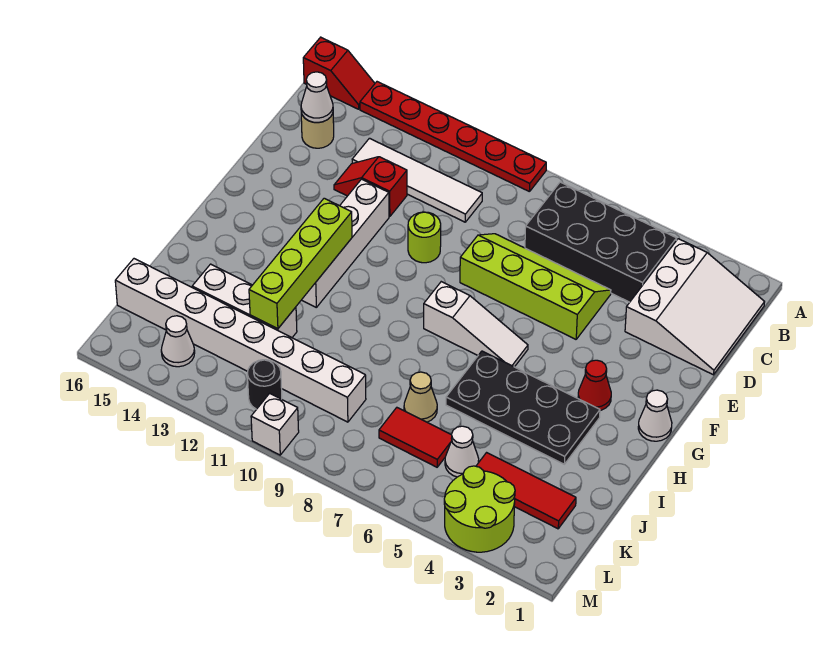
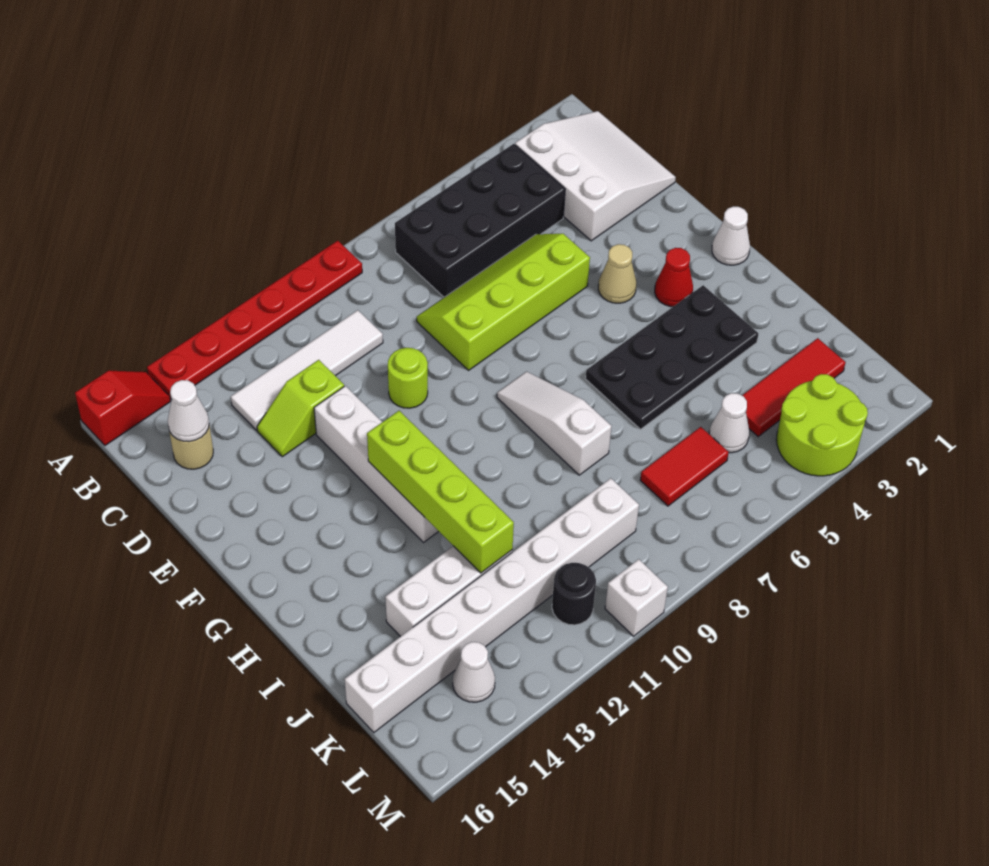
red slope D12:D13 level 1 top 12 -> lime slope D12:D13 level 1 top 12
white slope G6:G8 level 1 top 8 -> white slope G8:I8 level 1 top I
tan cone J7 level 1 -> tan cone F4 level 1

